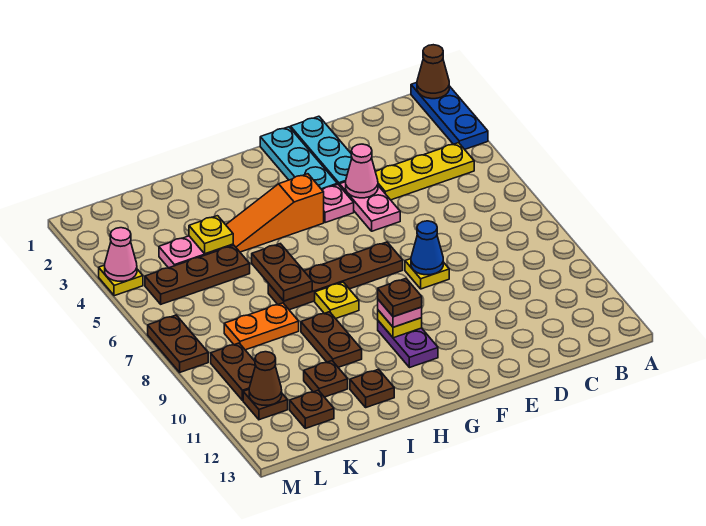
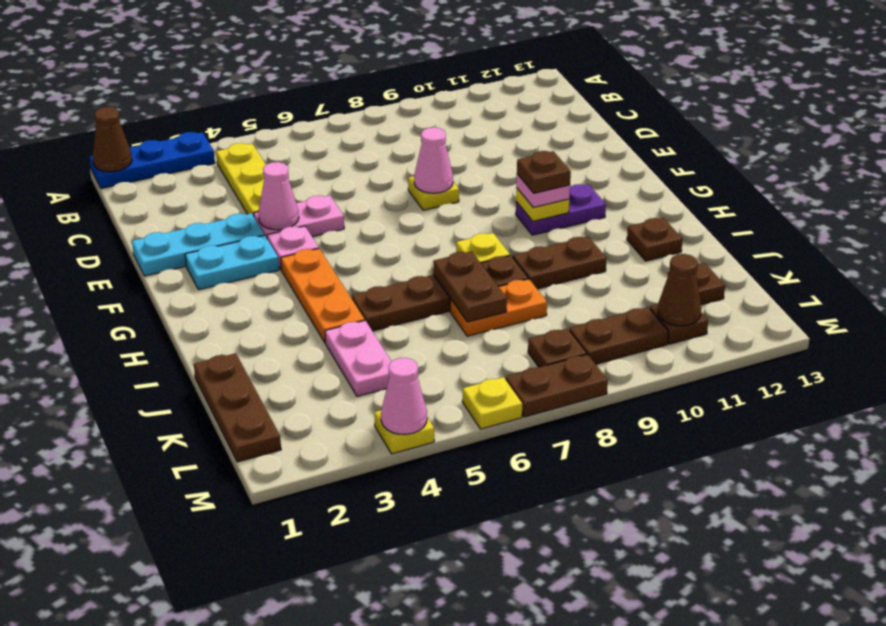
blue cone E8 level 2 -> pink cone E8 level 2
cyan plate F1:F3 level 1 -> cyan plate F2:F3 level 1
brown plate F7:I7 level 1 -> brown plate I5:I8 level 1
orange slope G4:I4 level 1 top G -> orange plate G4:I4 level 1
brown plate I6:I7 level 2 -> brown plate I7:J7 level 2
yellow plate J4 level 2 -> yellow plate M6 level 1
brown plate J5:L5 level 1 -> brown plate J1:L1 level 1
orange plate J8:K8 level 1 -> orange plate J7:J8 level 1
brown plate J11 level 1 -> brown plate L8 level 1

